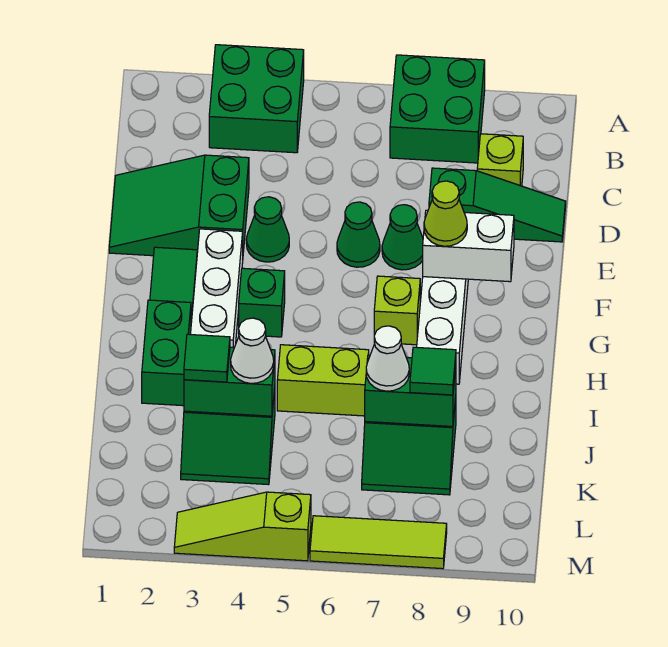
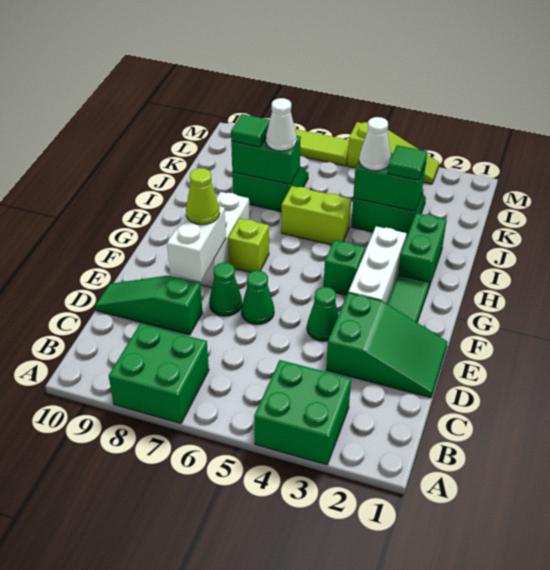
lime brick C9 level 1 -> none
white brick F8:F9 level 2 -> white brick E8:F8 level 2

